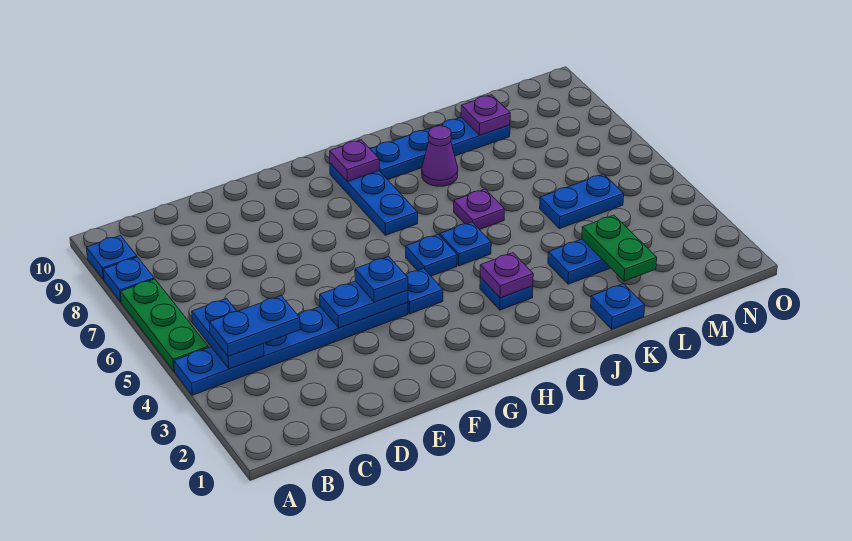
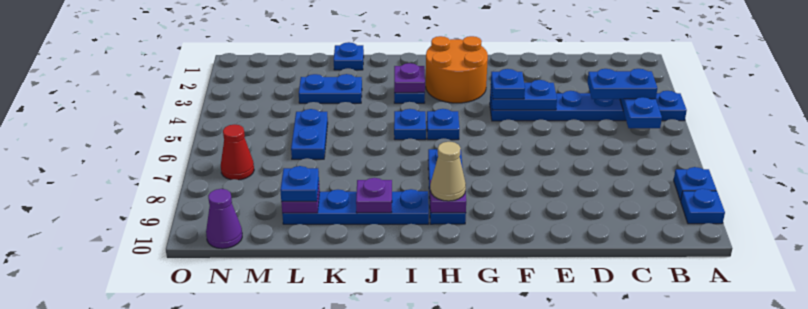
green plate A5:A7 level 1 -> none
none -> orange round brick G2:H3 level 1
blue plate G4 level 1 -> blue plate L9 level 3
none -> tan cone H9 level 3
purple plate J6 level 1 -> purple plate J9 level 2
purple cone J8 level 1 -> purple cone N10 level 1
green plate L2:L3 level 2 -> none
blue plate L5:M5 level 1 -> blue plate L5:L6 level 1
none -> red cone N7 level 1

